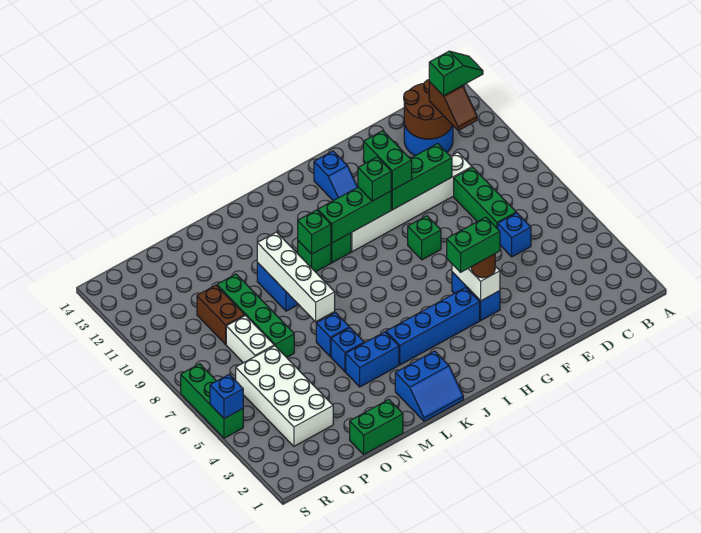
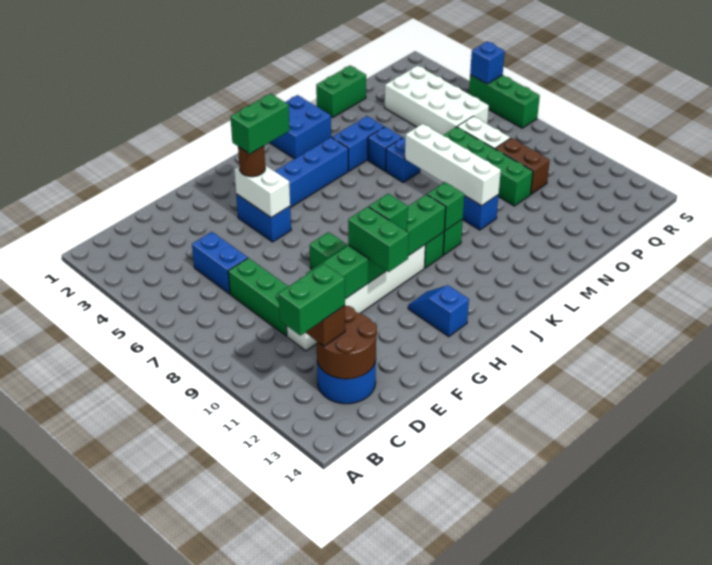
green slope B12:C12 level 4 top C -> green brick B12:C12 level 4
blue brick D6 level 1 -> blue brick D5:D6 level 1
blue slope K1:L2 level 1 top 2 -> blue brick K1:L2 level 1

